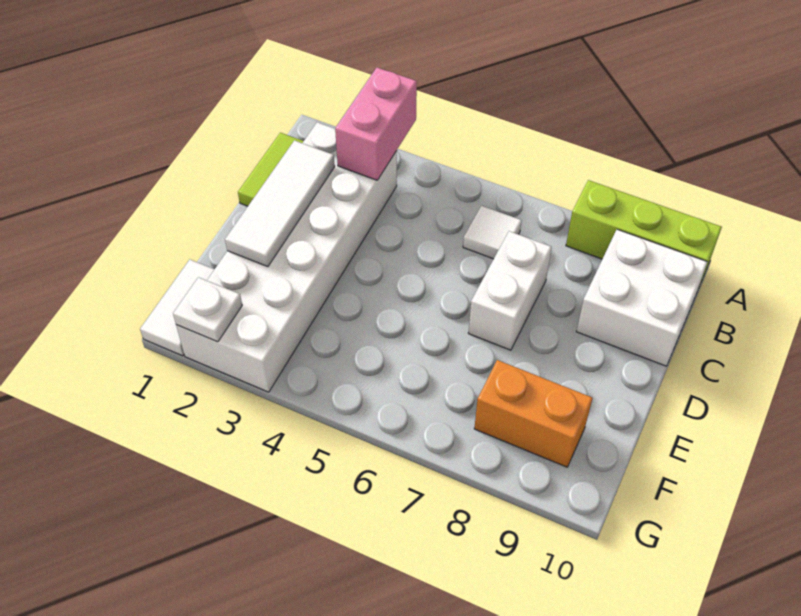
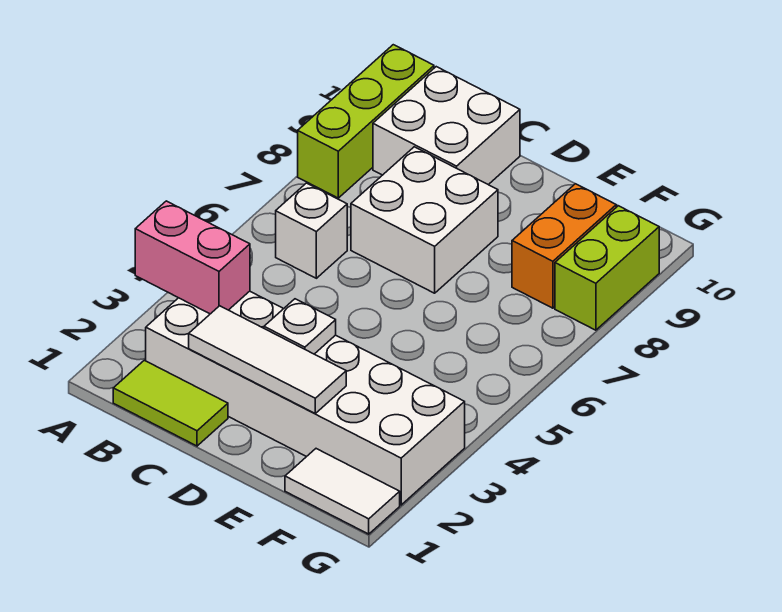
white tile B6 level 1 -> white brick B6 level 1
white brick C7:D7 level 1 -> white brick C7:D8 level 1
white plate G2 level 2 -> white plate D3 level 2
none -> lime brick G8:G9 level 1

